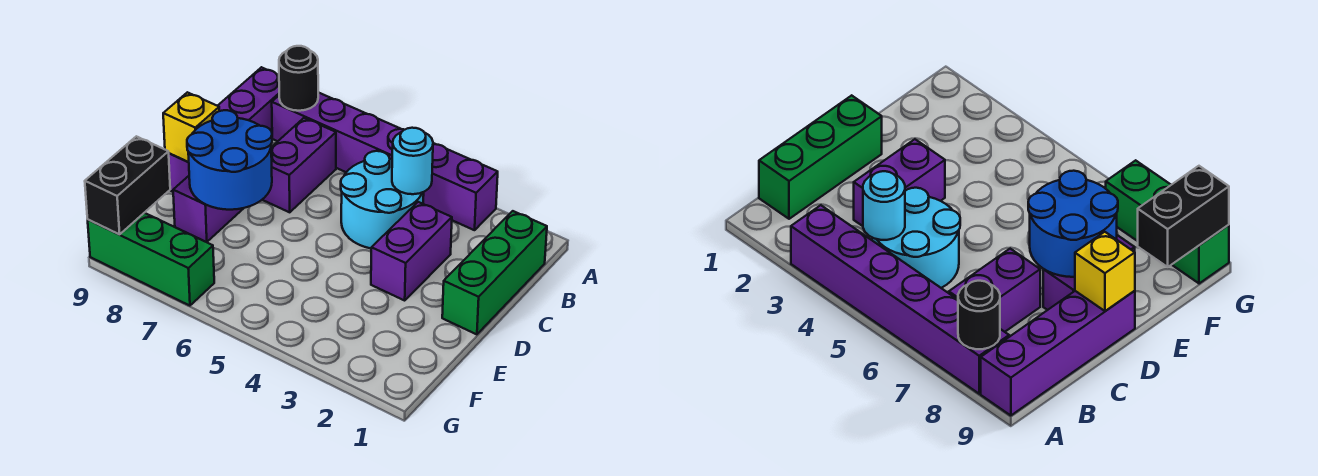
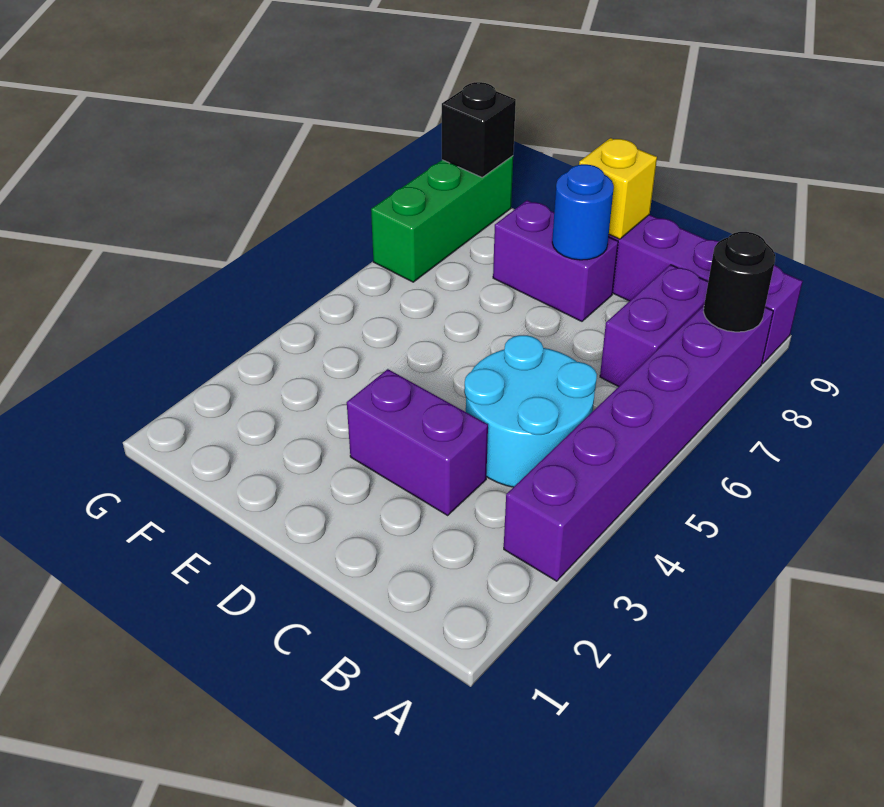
green brick B1:D1 level 1 -> none
cyan round brick B4 level 2 -> none
purple brick B7:C7 level 1 -> purple brick B7:B8 level 1
blue round brick D7:E8 level 2 -> blue round brick D8 level 2
black brick F9:G9 level 2 -> black brick G9 level 2

